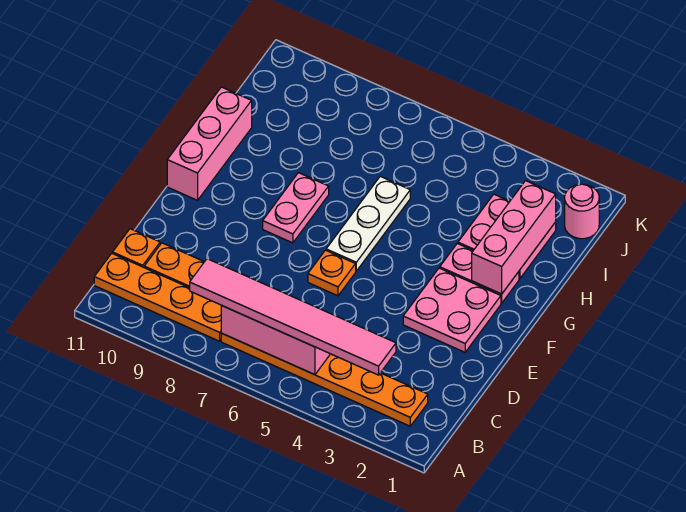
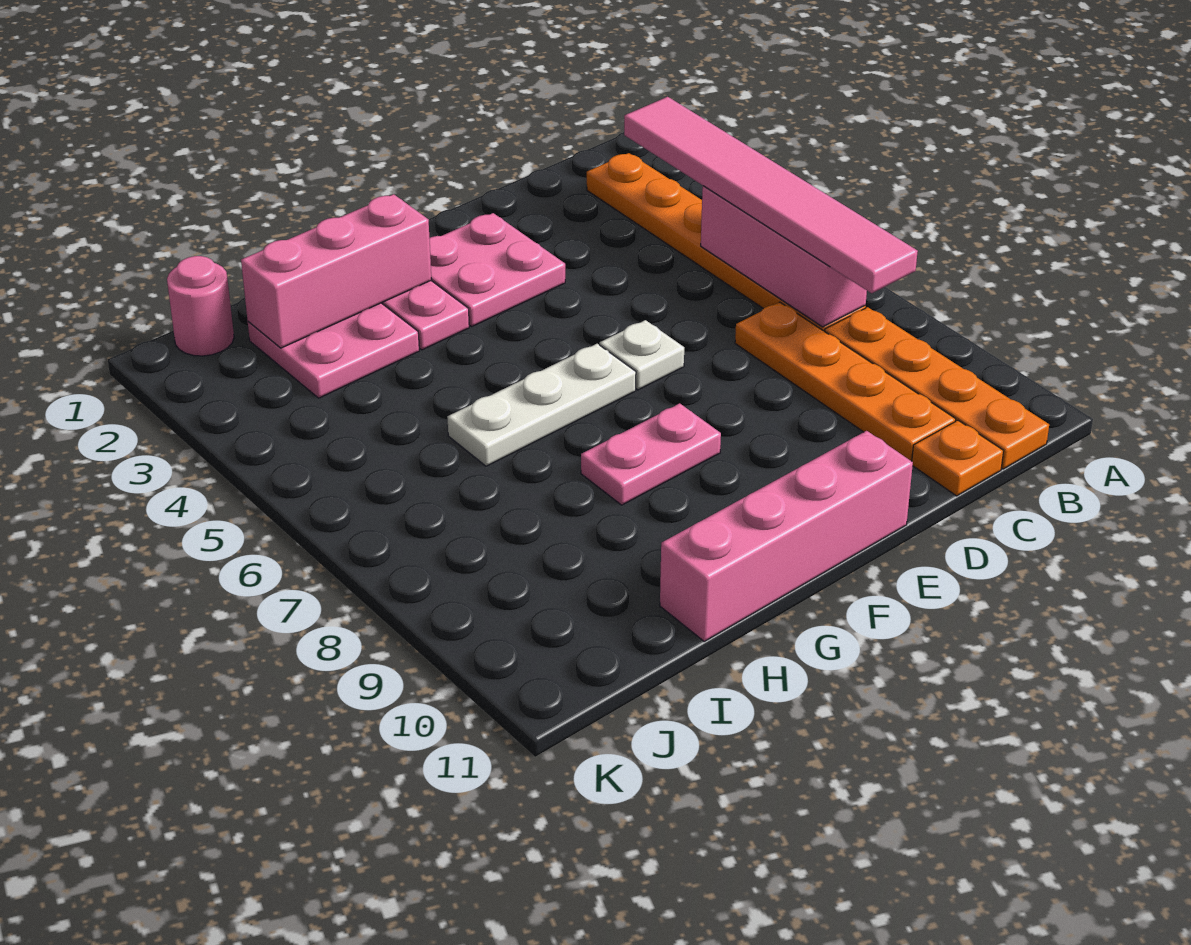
orange plate E6 level 1 -> white plate E6 level 1
pink brick F11:H11 level 1 -> pink brick E11:H11 level 1

